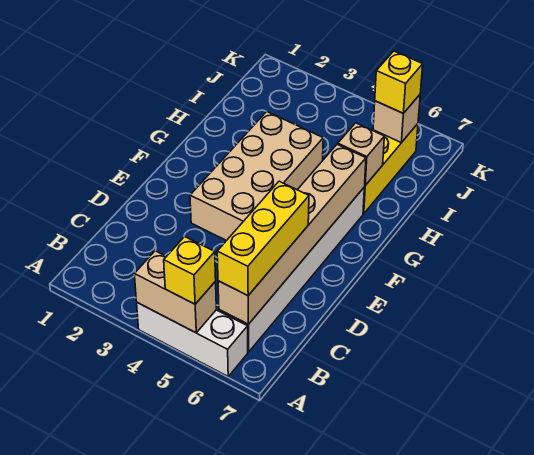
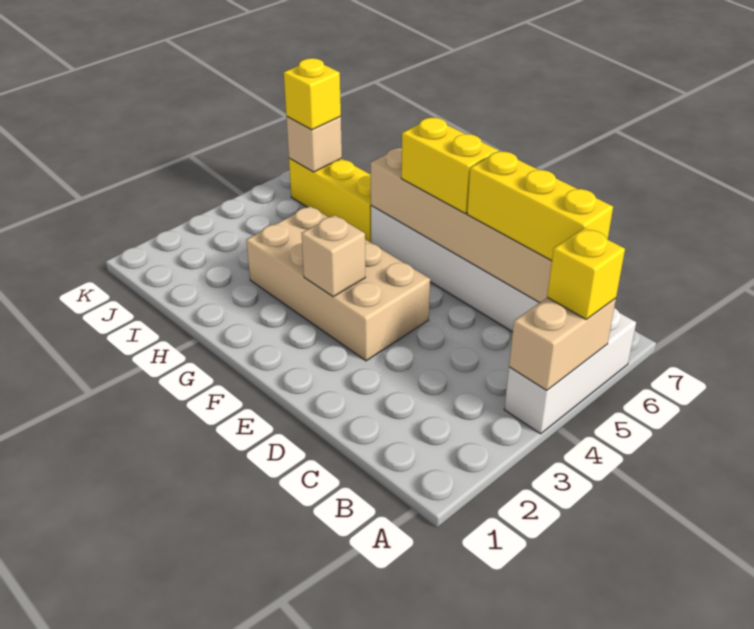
none -> yellow brick E6:F6 level 3
tan brick H6 level 2 -> tan brick F3 level 2

